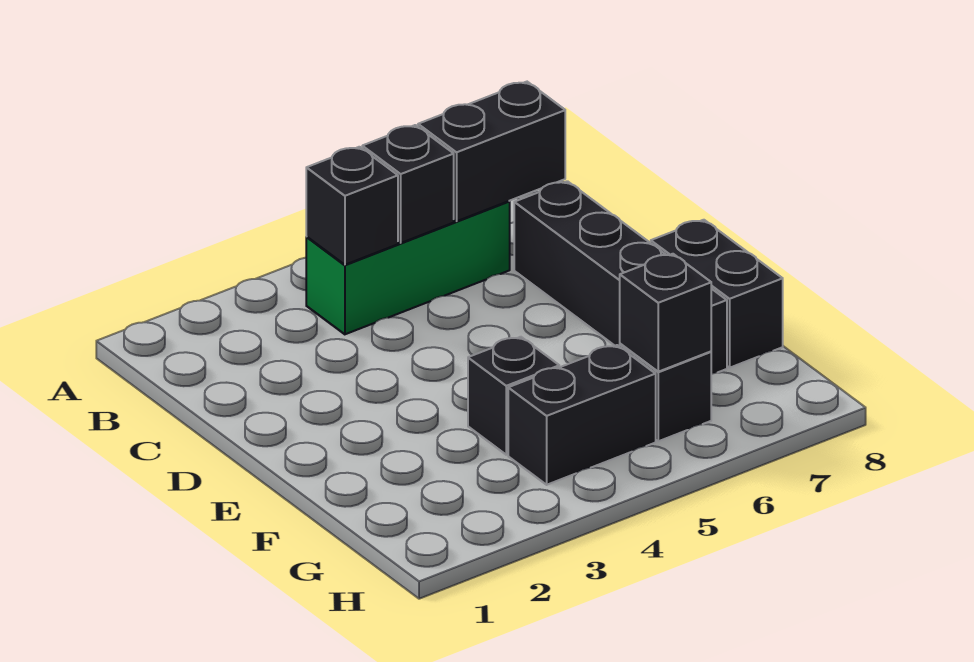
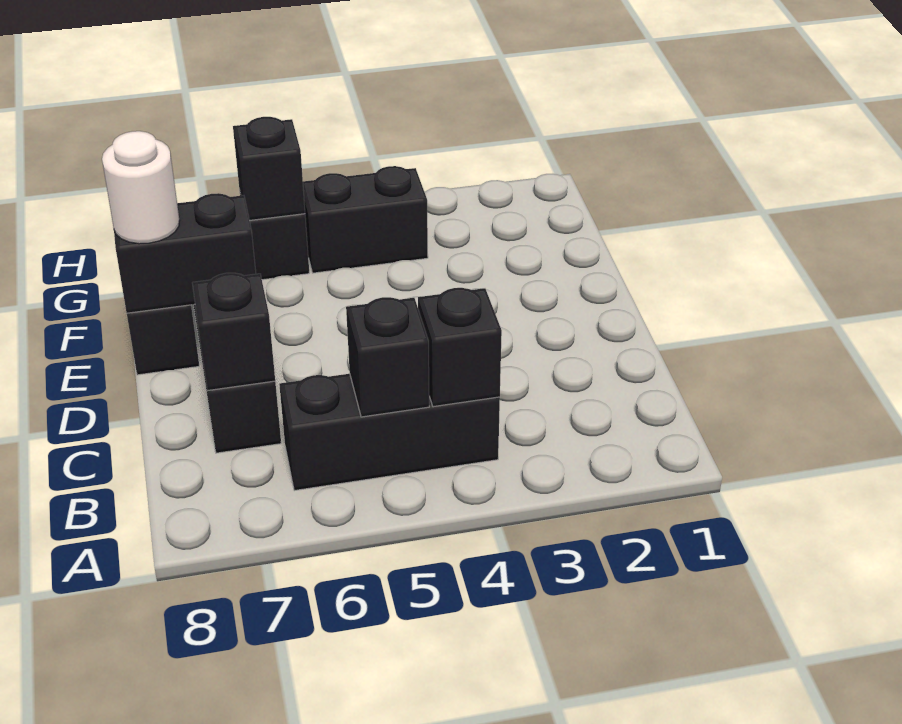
green brick B4:B6 level 1 -> black brick B4:B6 level 1
black brick B6:B7 level 2 -> black brick E7:E8 level 2
none -> white round brick E8 level 3
black brick F4 level 1 -> black brick C7 level 2

